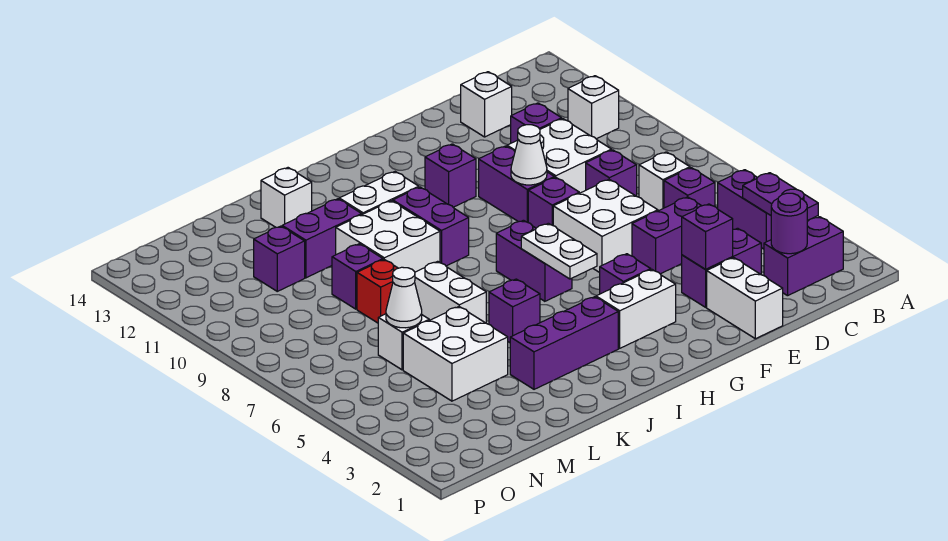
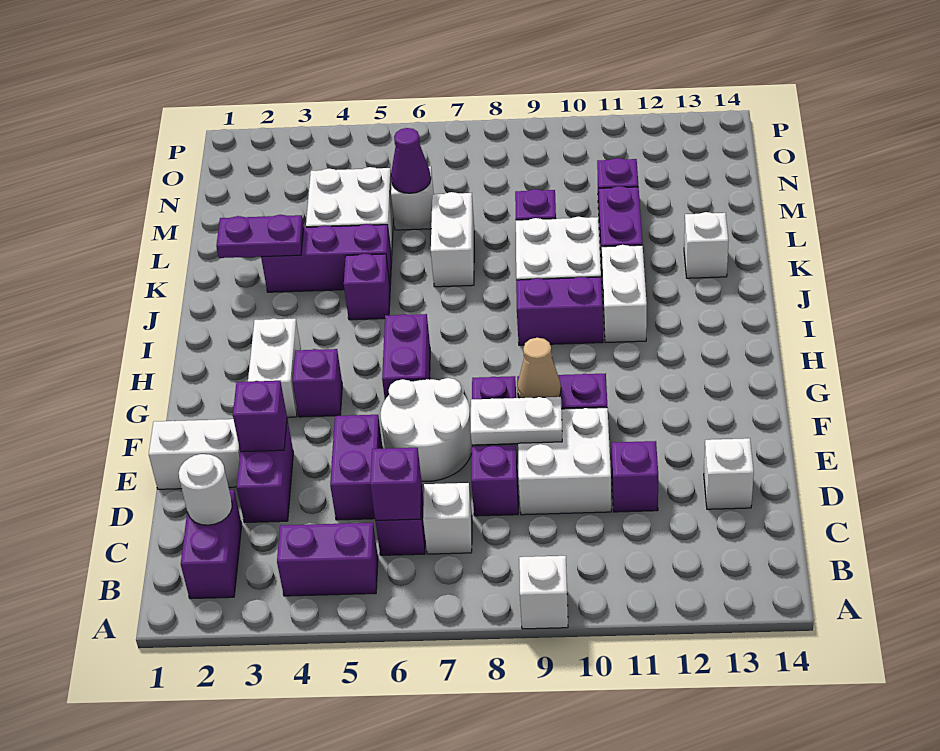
purple plate B3:B4 level 2 -> purple plate K2:K3 level 2
white brick B11 level 1 -> white brick A9 level 1
purple round brick C2 level 2 -> white round brick C2 level 2
white brick E6:F7 level 1 -> white round brick E6:F7 level 1
white cone F9 level 2 -> tan cone F9 level 2
purple brick G11 level 1 -> purple brick C6 level 2
white plate H5:H6 level 2 -> white plate E8:E9 level 2
purple brick H6:H7 level 1 -> purple brick G6:H6 level 1
purple brick I3:K3 level 1 -> purple brick K3:K5 level 1
white brick K6:K7 level 1 -> white brick K7:L7 level 1
red brick L8 level 1 -> none
white cone M6 level 2 -> purple cone M6 level 2

